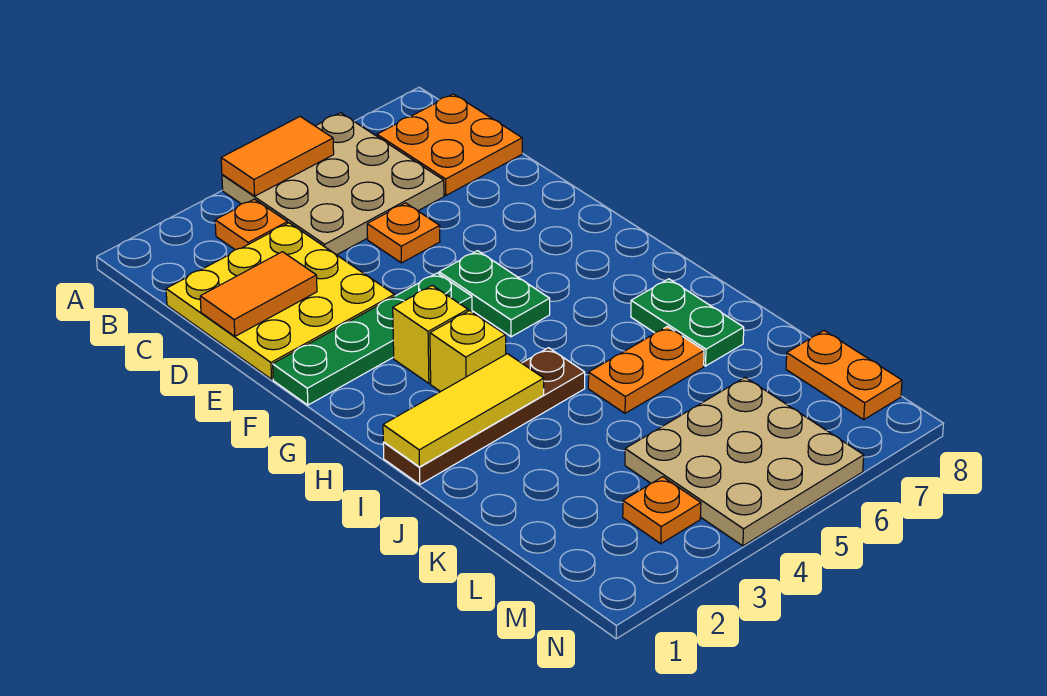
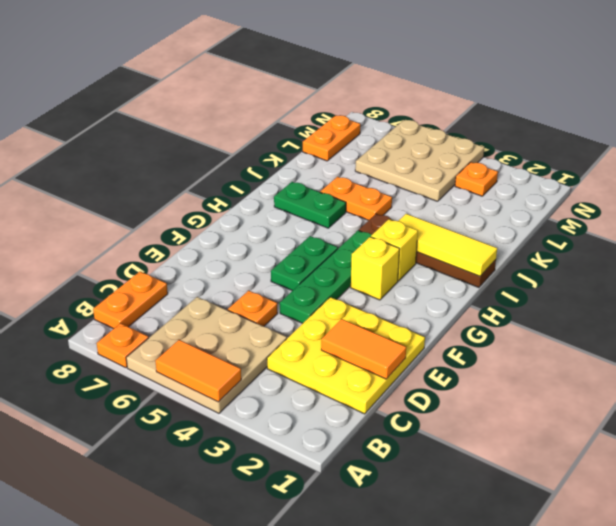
orange plate B3 level 1 -> orange plate A7 level 1
orange plate B7:C8 level 1 -> orange plate B8:C8 level 1
green plate F1:F4 level 1 -> green plate E4:H4 level 1
green plate I7:J7 level 1 -> green plate I6:I7 level 1

